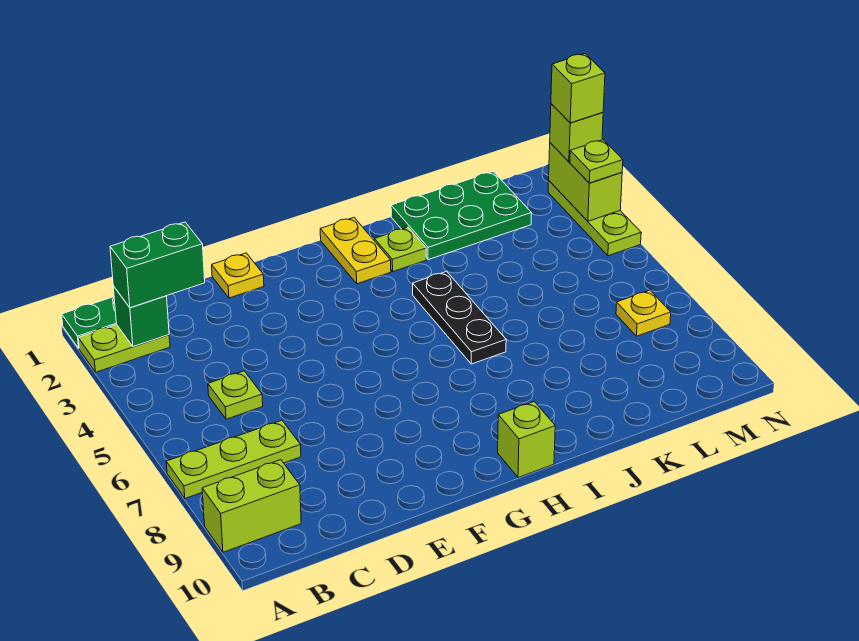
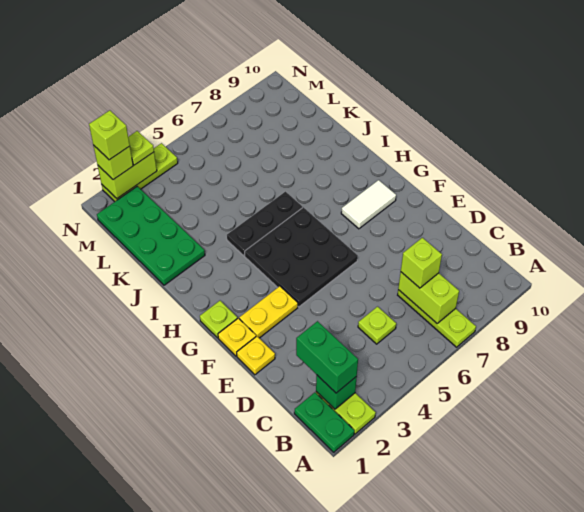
lime brick A9:B9 level 1 -> lime brick B7:C7 level 2
none -> black plate F4:H6 level 1
none -> white tile G8:G9 level 1
yellow plate H1:H2 level 1 -> yellow plate F2:F3 level 1
lime brick H10 level 1 -> lime brick C7 level 3
lime plate I2 level 1 -> lime plate G1 level 1
green plate J1:L2 level 1 -> green plate J1:M2 level 1
yellow plate M7 level 1 -> yellow plate F1 level 1

